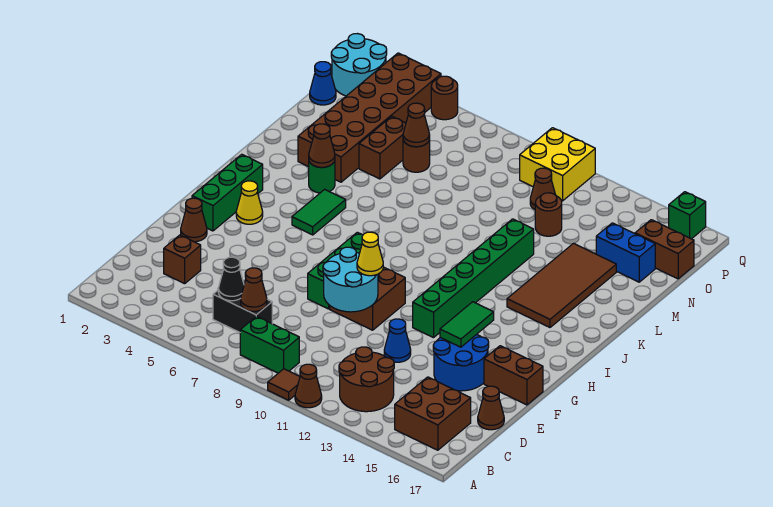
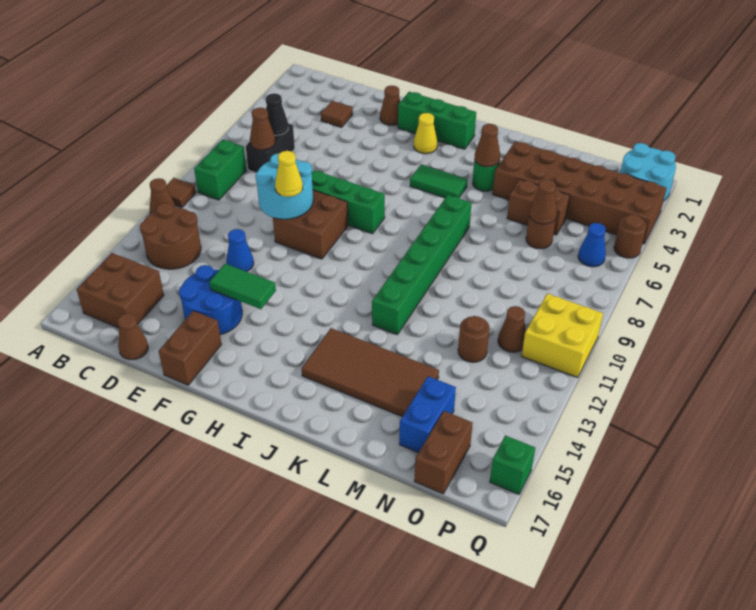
brown brick D3 level 1 -> brown tile D3 level 1
green brick G12:L12 level 1 -> green brick K7:K12 level 1
blue cone O1 level 1 -> blue cone P6 level 1

